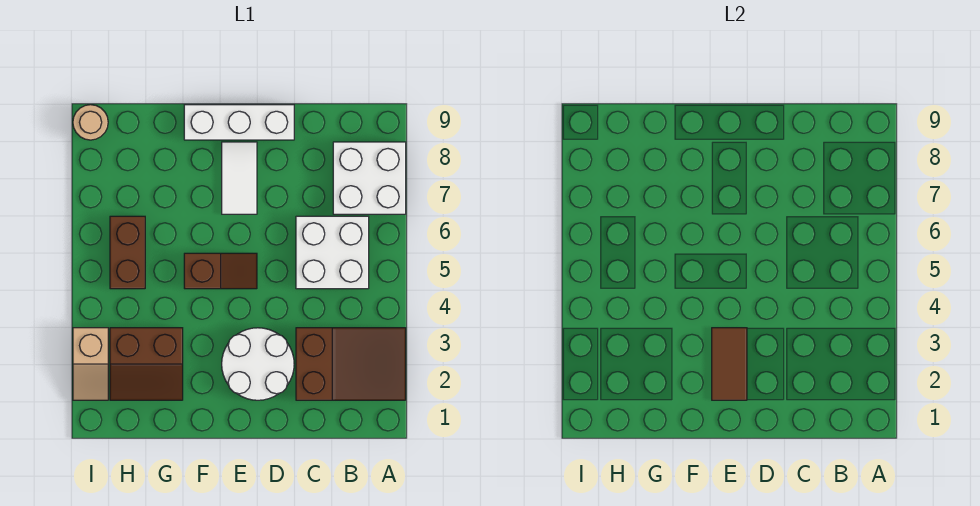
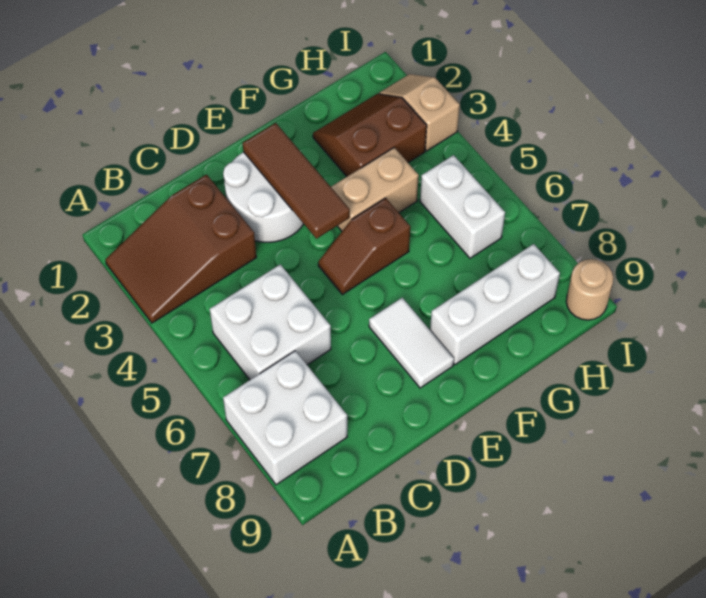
white brick D9:F9 level 1 -> white brick F8:H8 level 1
brown tile E2:E3 level 2 -> brown tile E2:E4 level 2
none -> tan brick F4:G4 level 1
brown brick H5:H6 level 1 -> white brick H5:H6 level 1

